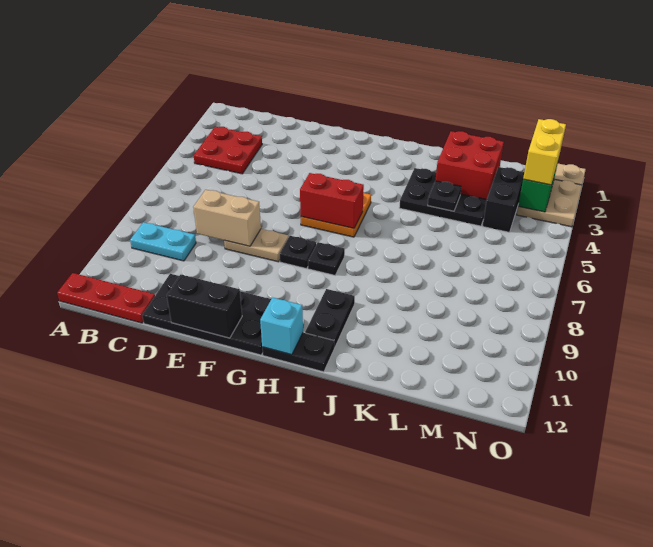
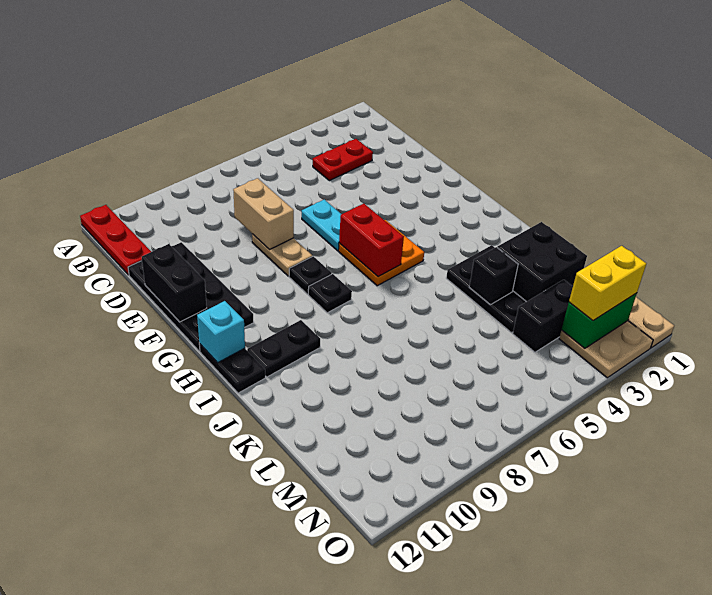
red plate B3:C4 level 1 -> red plate C3:C4 level 1
cyan plate B9:C9 level 1 -> cyan plate E6:F6 level 1
red brick K2:L3 level 2 -> black brick K2:L3 level 2
black plate K4 level 2 -> black brick K4 level 2

